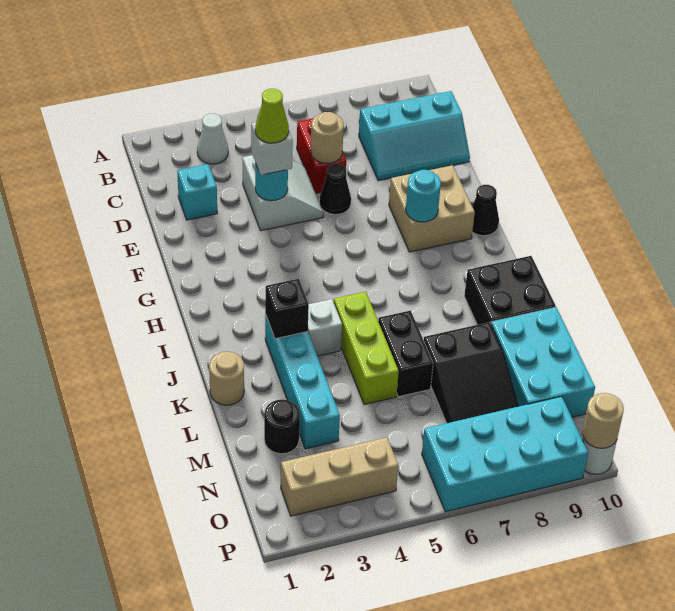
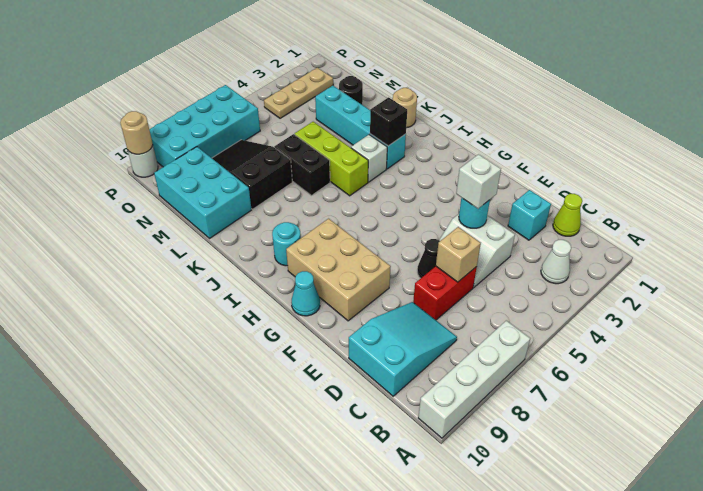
none -> white brick A7:A10 level 1
red brick C6:D6 level 1 -> red brick D6:D7 level 1
cyan slope C8:D10 level 1 top C -> cyan slope C8:D10 level 1 top 10
tan round brick D6 level 2 -> tan brick D6 level 2
lime cone E4 level 4 -> lime cone C1 level 1
tan brick F8:G9 level 1 -> tan brick F8:H9 level 1
cyan round brick G8 level 2 -> cyan round brick I9 level 1
black cone G10 level 1 -> cyan cone G10 level 1
black brick J9:K10 level 1 -> none
tan brick O2:O4 level 1 -> tan plate O2:O4 level 1

